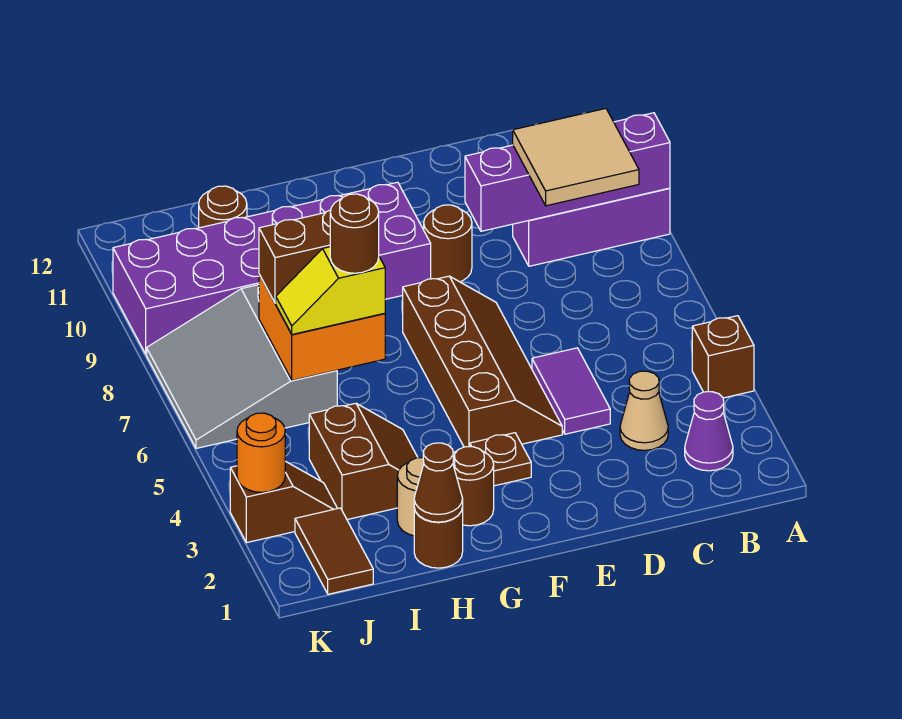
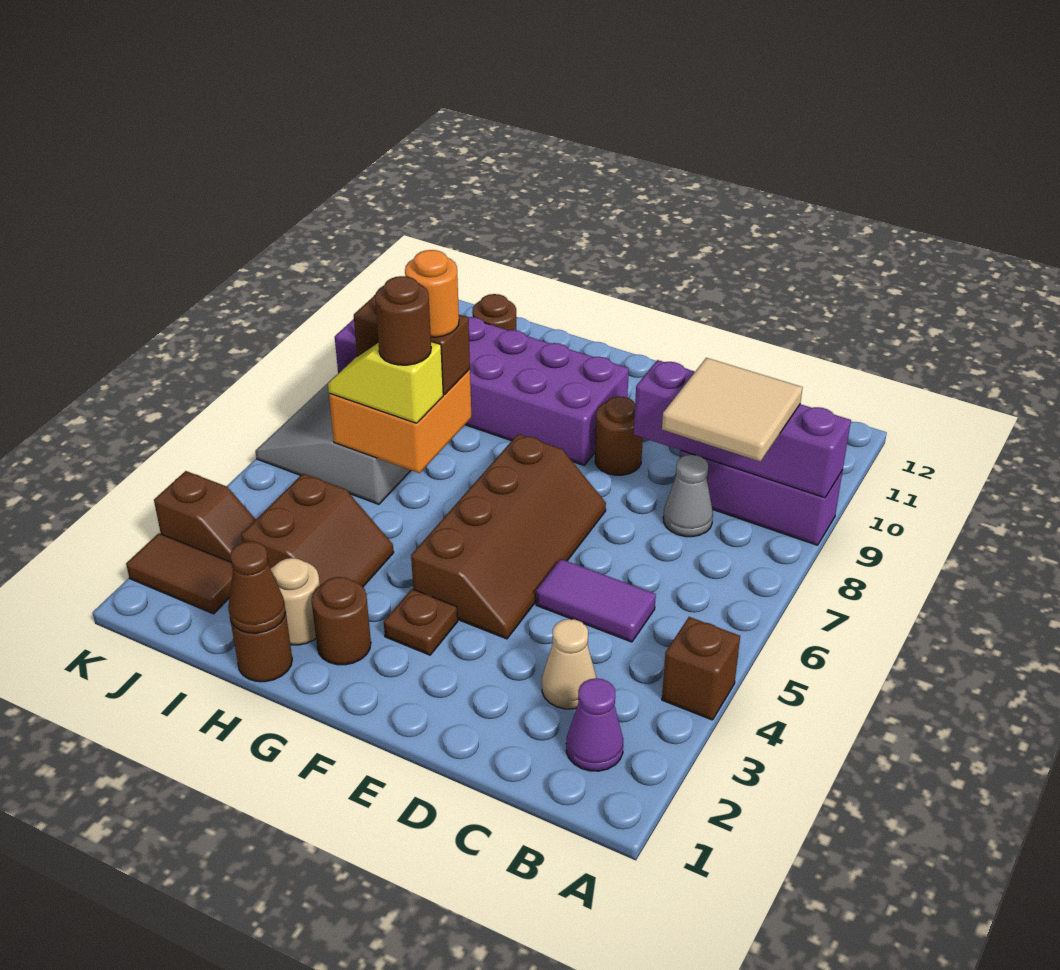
none -> grey cone C8 level 1
purple tile D4:D5 level 1 -> purple tile C5:D5 level 1
brown tile J1:J2 level 1 -> brown tile J2:K2 level 1
orange round brick K3 level 2 -> orange round brick H7 level 4

